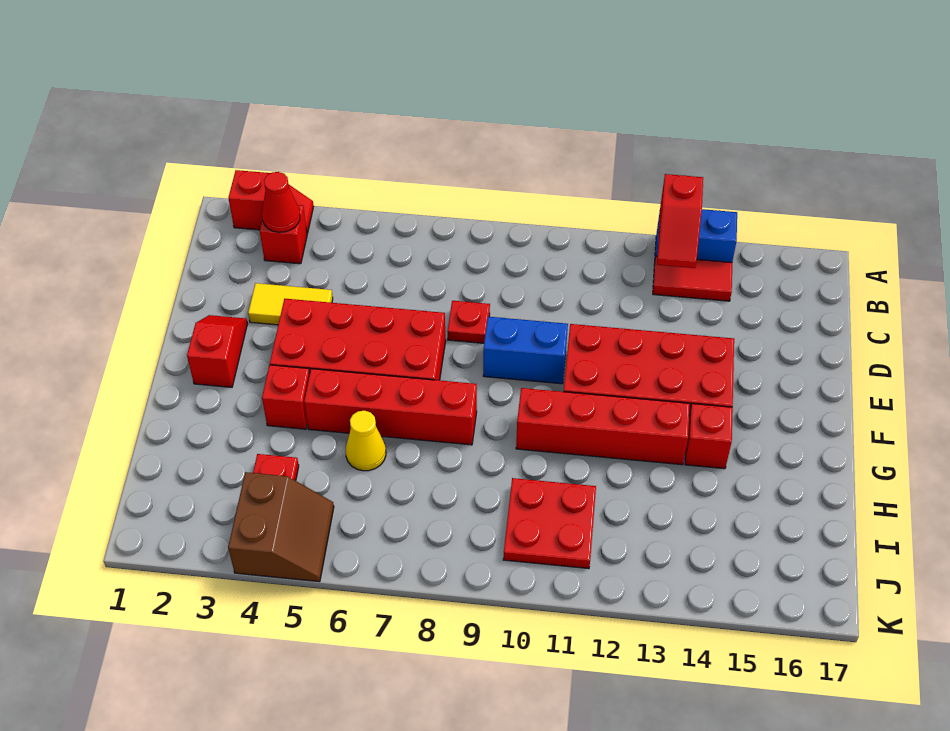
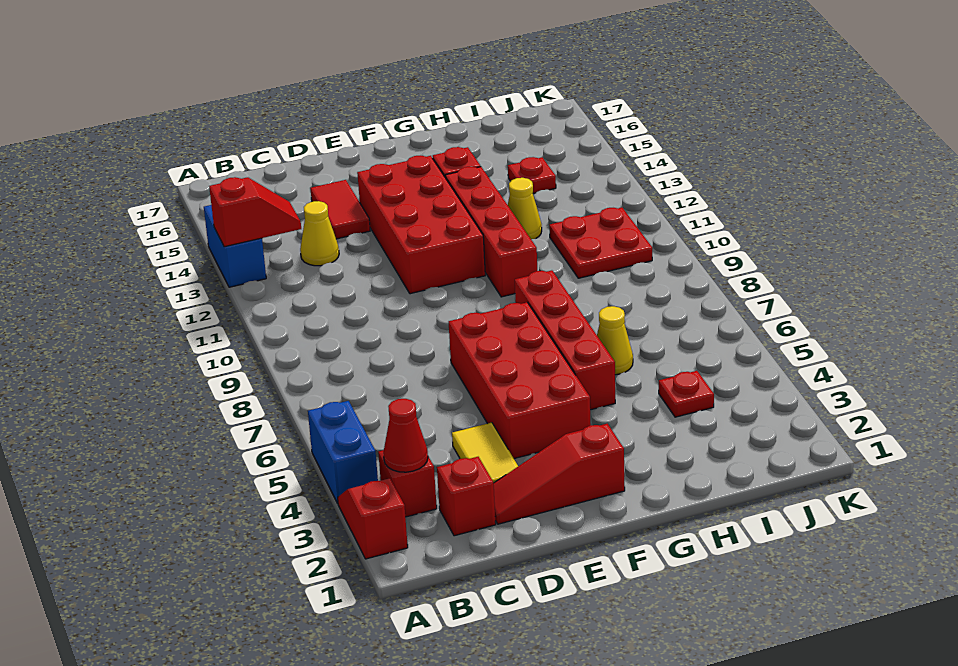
red tile B13:B14 level 1 -> red tile D14:D15 level 1
none -> yellow cone C13 level 1
red plate D8 level 1 -> red plate I14 level 1
red slope E2:F2 level 1 top F -> red slope D2:F2 level 1 top F
blue brick E9:E10 level 1 -> blue brick A4:A5 level 1
red brick G4 level 1 -> red brick C2 level 1
none -> yellow cone H12 level 1
brown slope J4:K5 level 1 top 4 -> none

